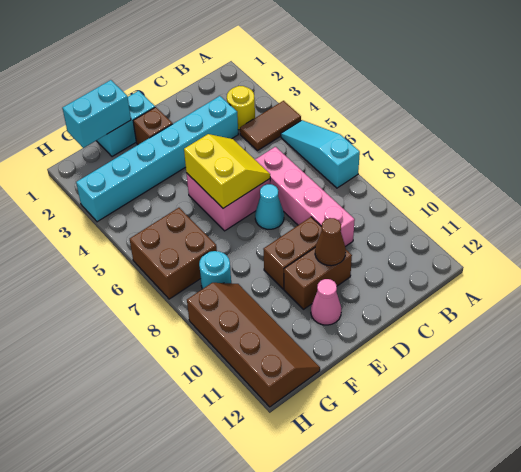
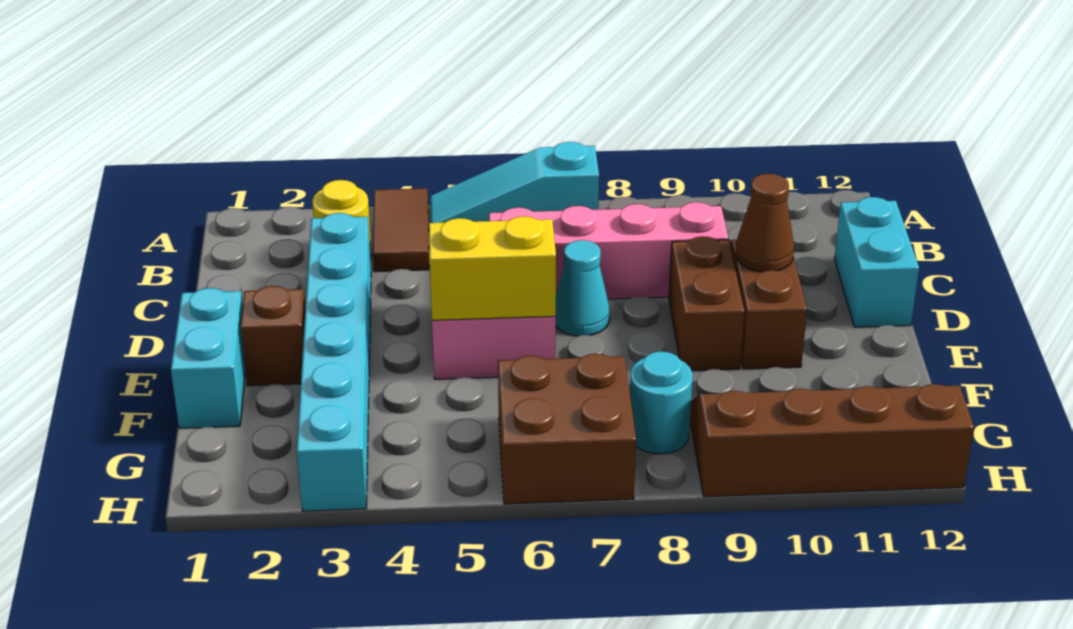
pink cone E11 level 1 -> none
cyan brick F1:G1 level 2 -> cyan brick C12:D12 level 1

